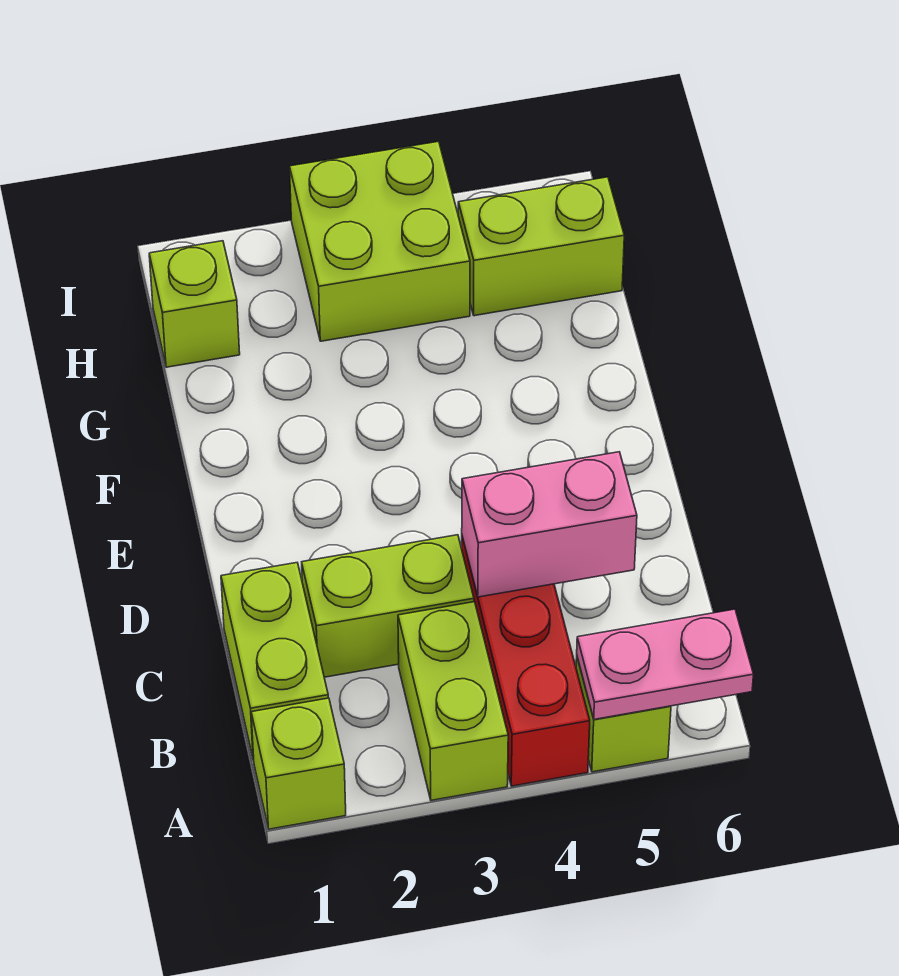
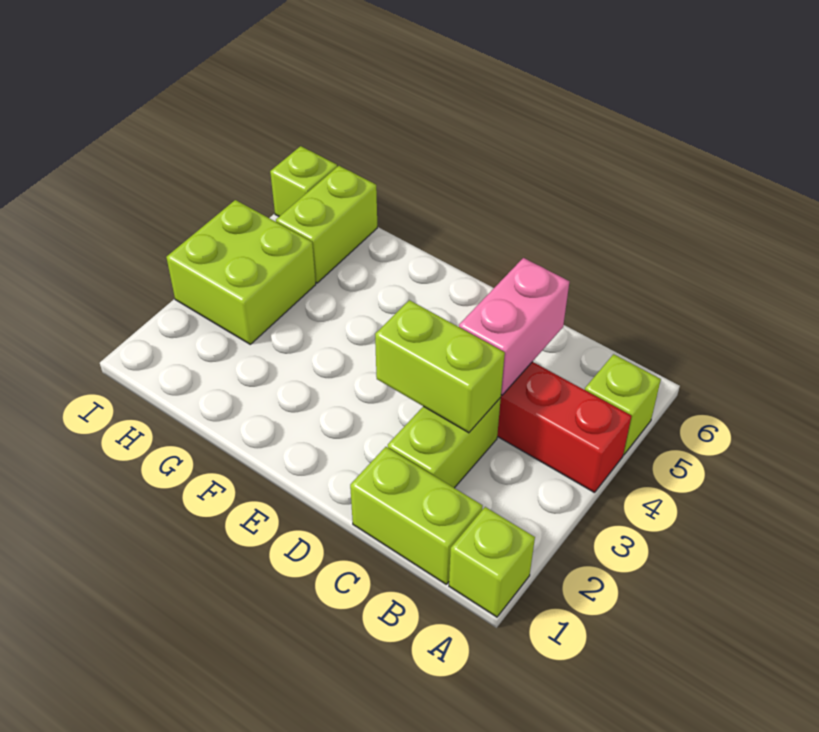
lime brick A3:B3 level 1 -> lime brick C3:D3 level 2
pink plate A5:A6 level 2 -> none
lime brick H1 level 1 -> lime brick I6 level 1

